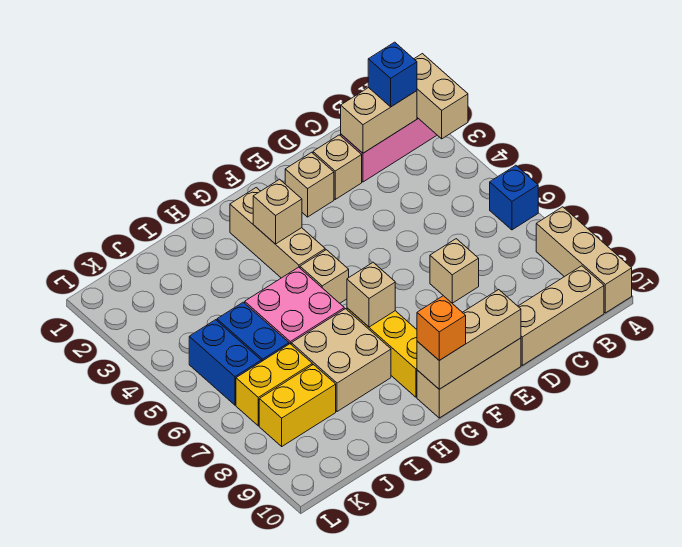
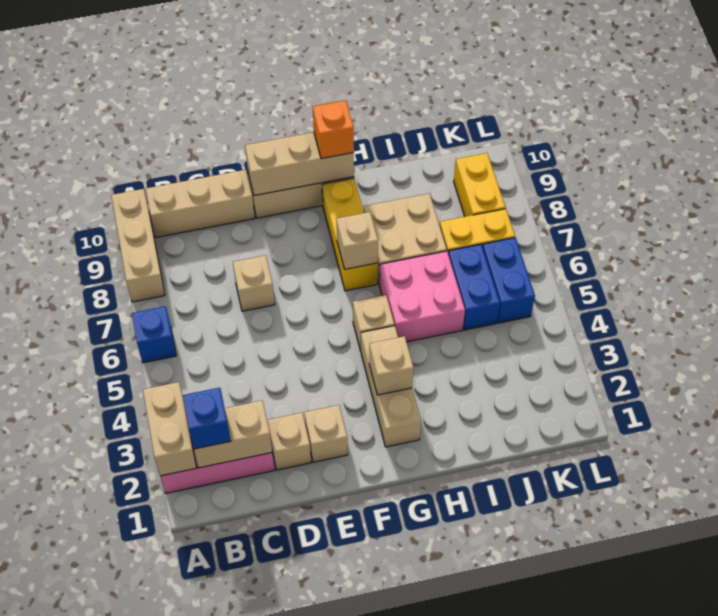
yellow brick J8:K8 level 1 -> yellow brick K8:K9 level 1

